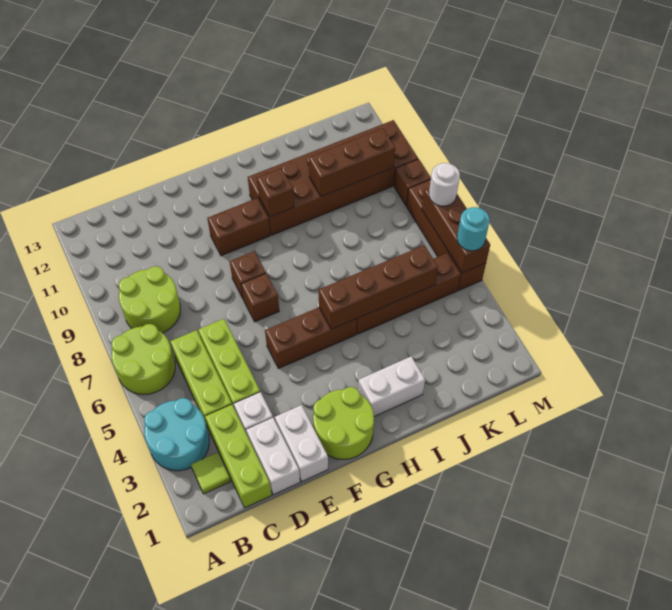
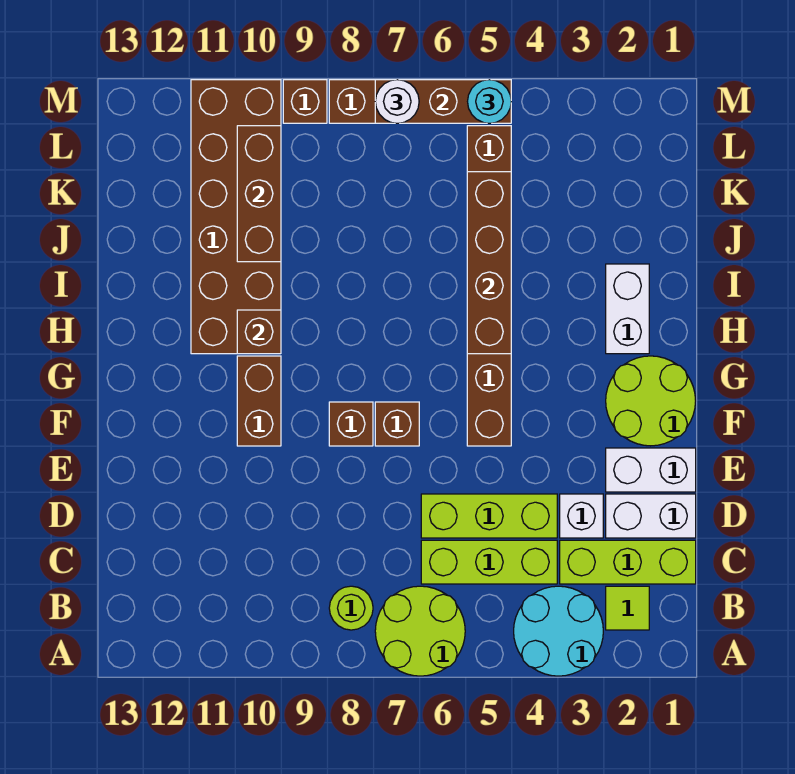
lime round brick B8:C9 level 1 -> lime round brick B8 level 1

